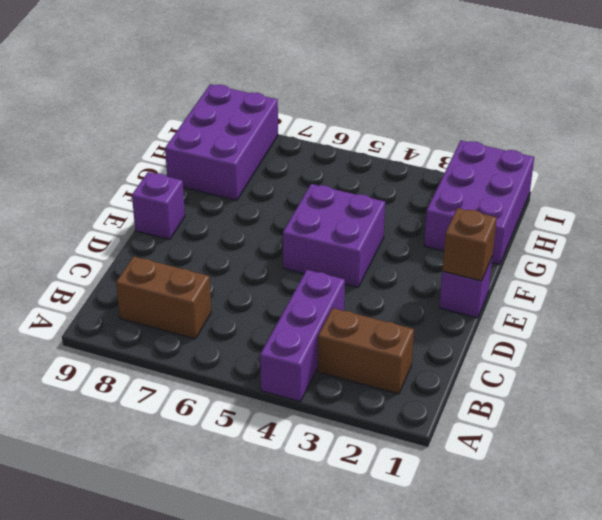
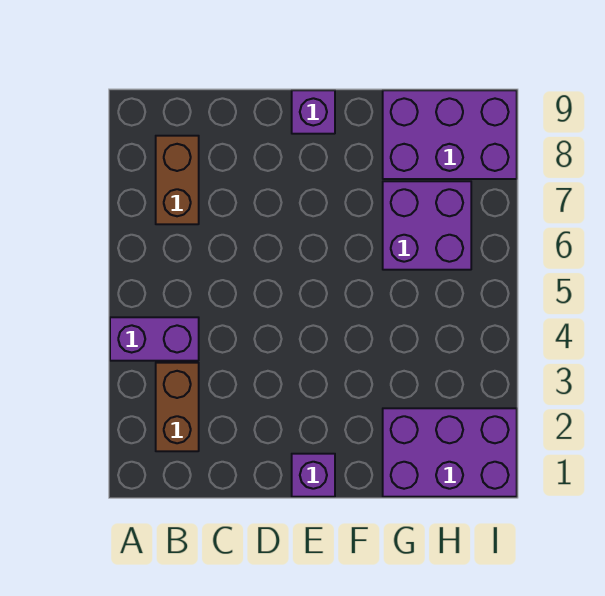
purple brick A4:C4 level 1 -> purple brick A4:B4 level 1
brown brick E1 level 2 -> none
purple brick E4:F5 level 1 -> purple brick G6:H7 level 1

